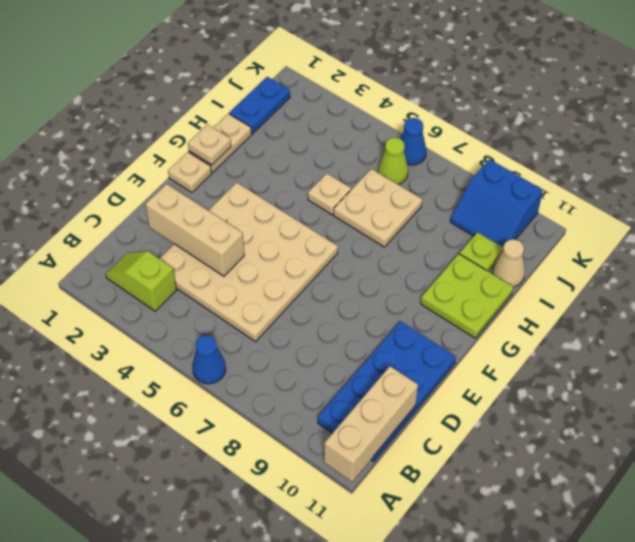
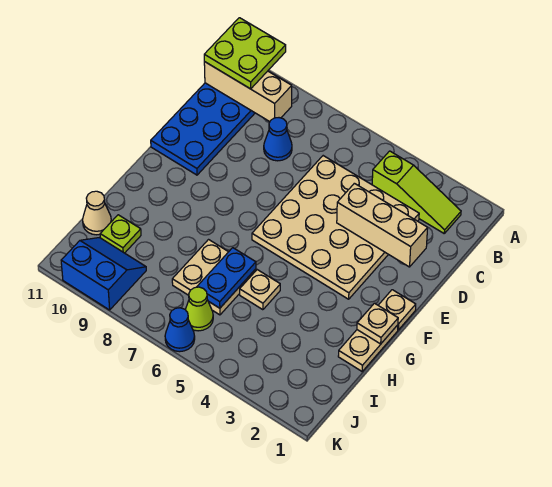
blue cone A6 level 1 -> blue cone C8 level 1
tan brick A11:C11 level 2 -> tan brick B9:B11 level 2
lime slope B2:B3 level 1 top 3 -> lime slope B2:B4 level 1 top 4
lime plate G10:H11 level 1 -> lime plate A10:B11 level 3
blue plate I1:J1 level 1 -> blue plate H6:I6 level 2

